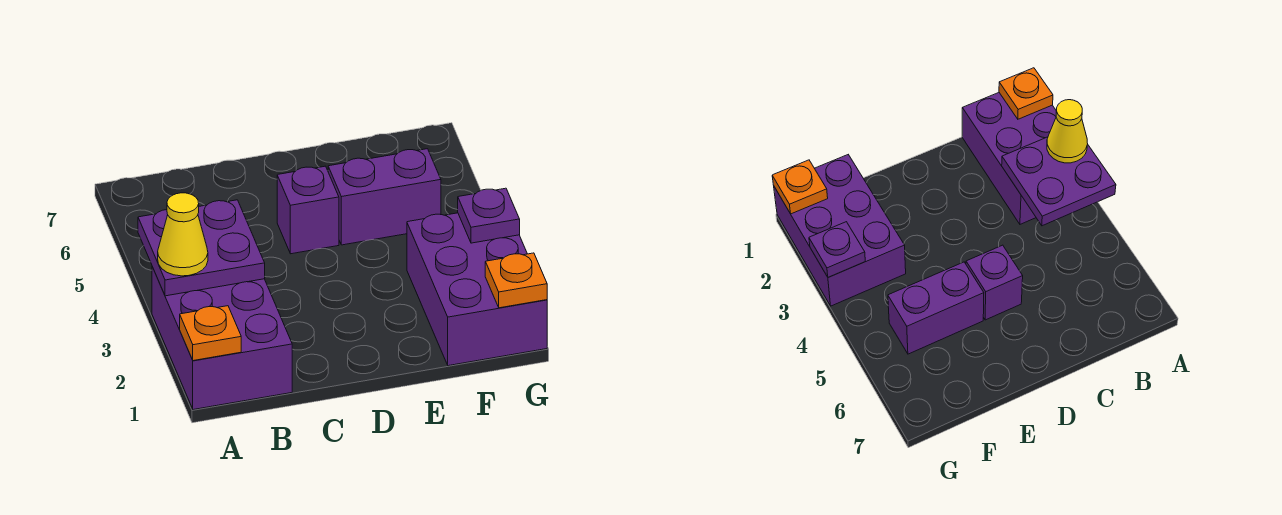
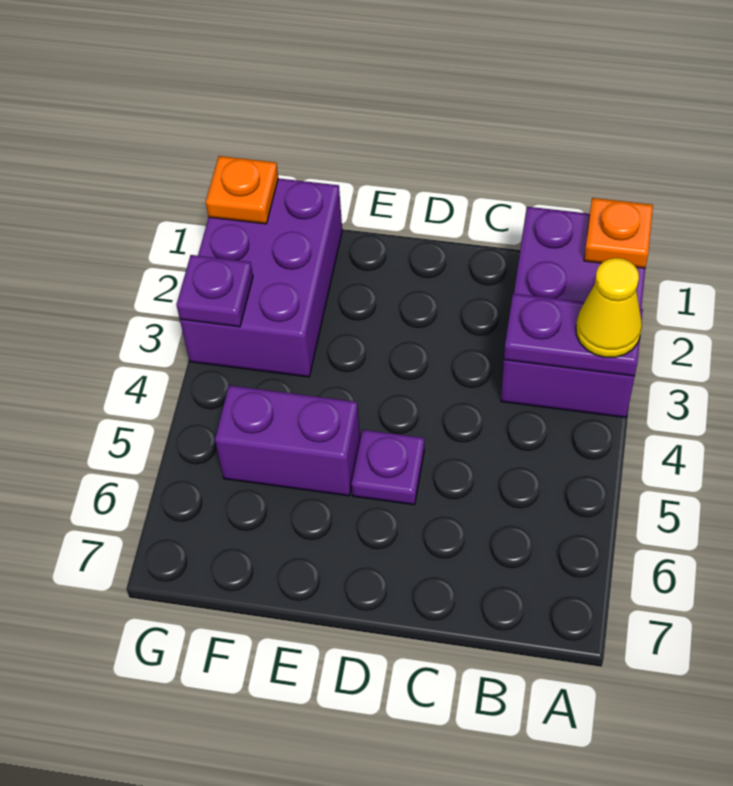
purple plate A3:B4 level 2 -> purple plate A3:B3 level 2
purple brick D5 level 1 -> purple plate D5 level 1

